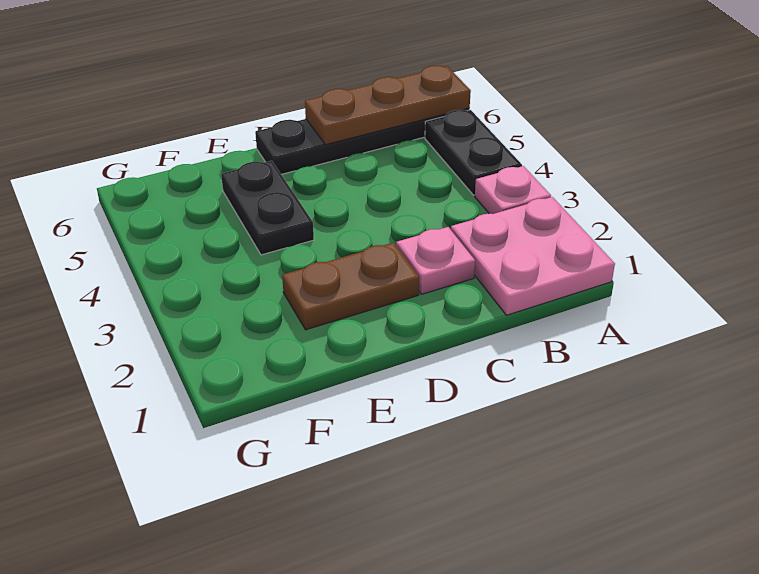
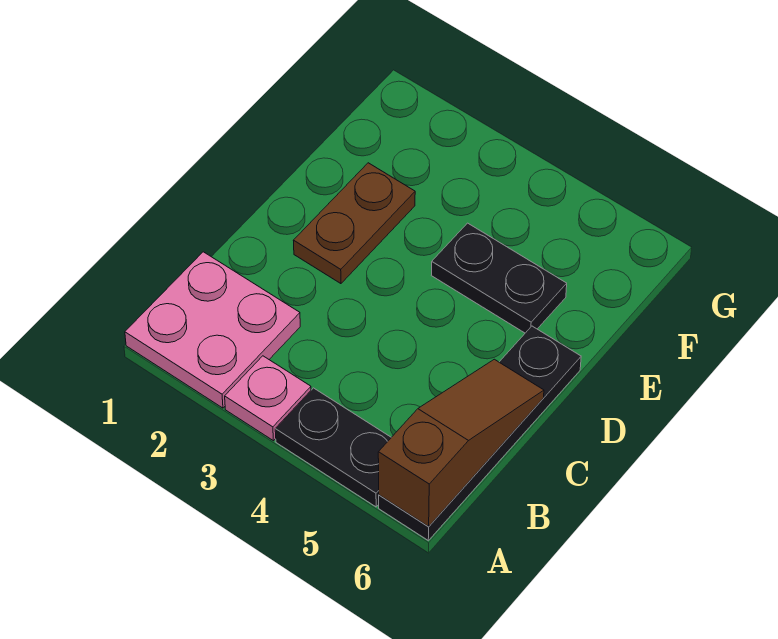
brown plate A6:C6 level 2 -> brown slope A6:C6 level 2 top A
pink plate C2 level 1 -> none

